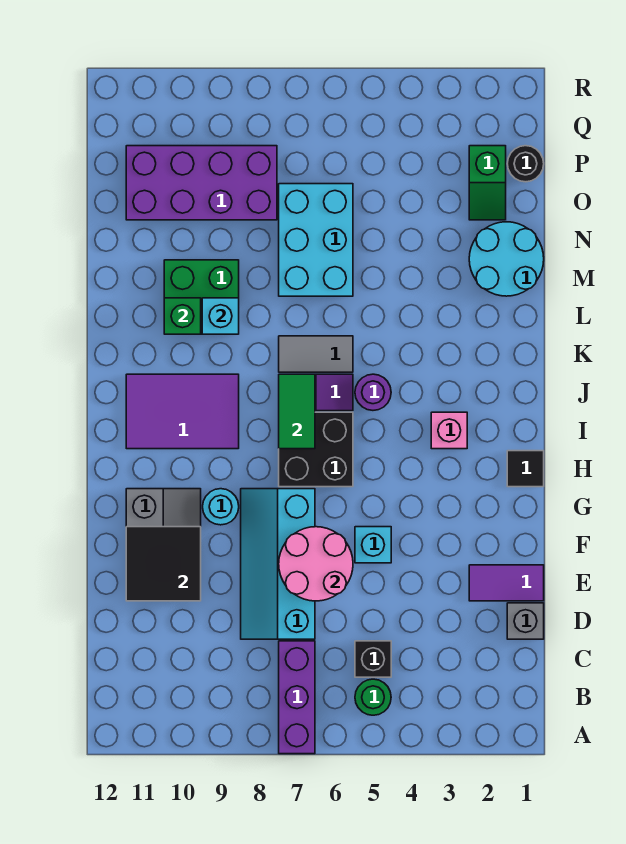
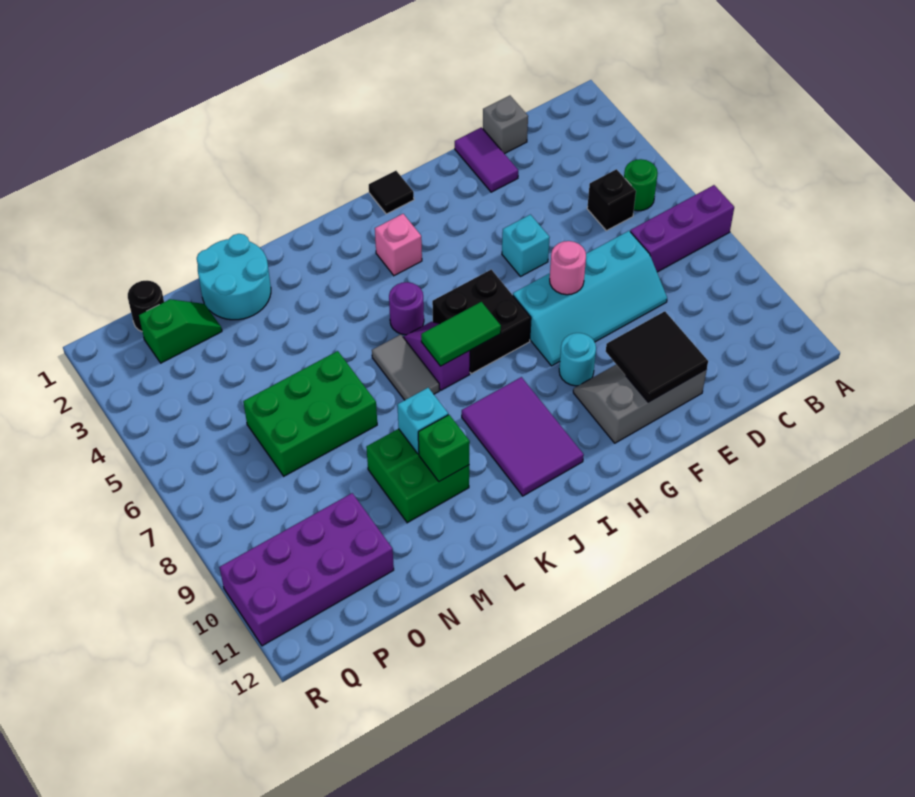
pink round brick E6:F7 level 2 -> pink round brick F7 level 2
cyan brick M6:O7 level 1 -> green brick M6:O7 level 1
purple brick O8:P11 level 1 -> purple brick O10:R11 level 1

